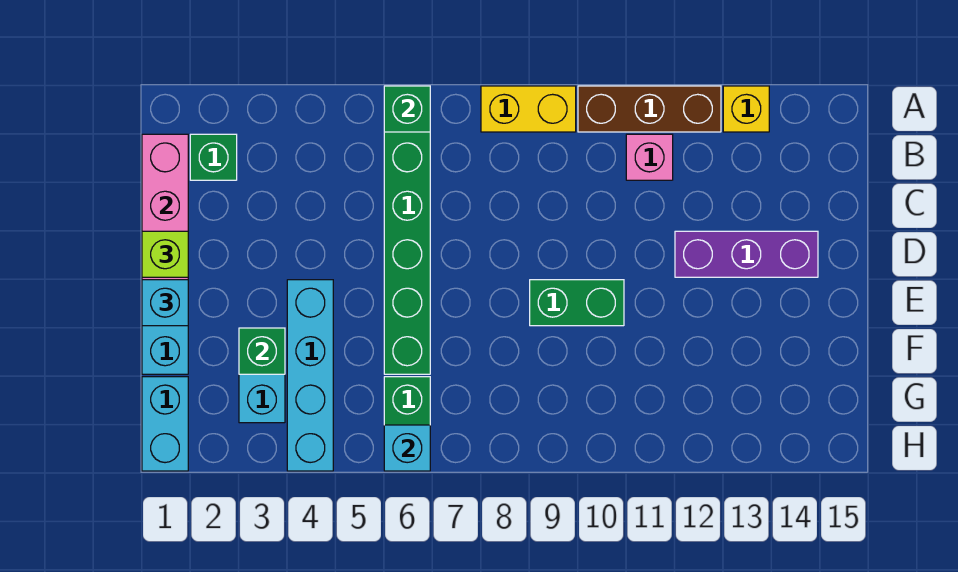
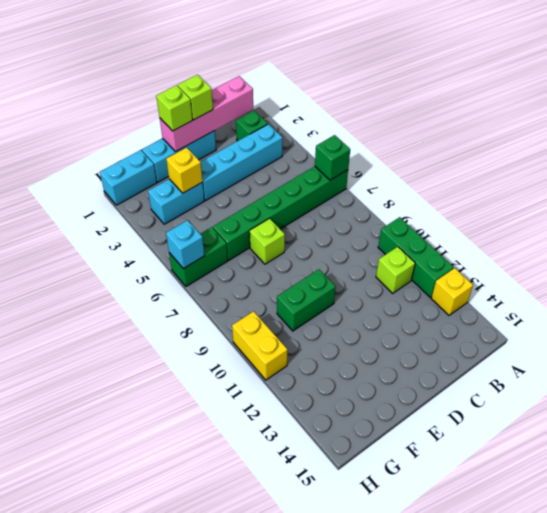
yellow brick A8:A9 level 1 -> yellow brick H10:H11 level 1
brown brick A10:A12 level 1 -> green brick A10:A12 level 1
pink brick B11 level 1 -> lime brick B11 level 1
purple brick D12:D14 level 1 -> none
cyan brick E1 level 3 -> lime brick E1 level 3
cyan brick E4:H4 level 1 -> cyan brick B3:E3 level 1
none -> lime brick E7 level 1
green brick E9:E10 level 1 -> green brick E10:F10 level 1
green brick F3 level 2 -> yellow brick F3 level 2

